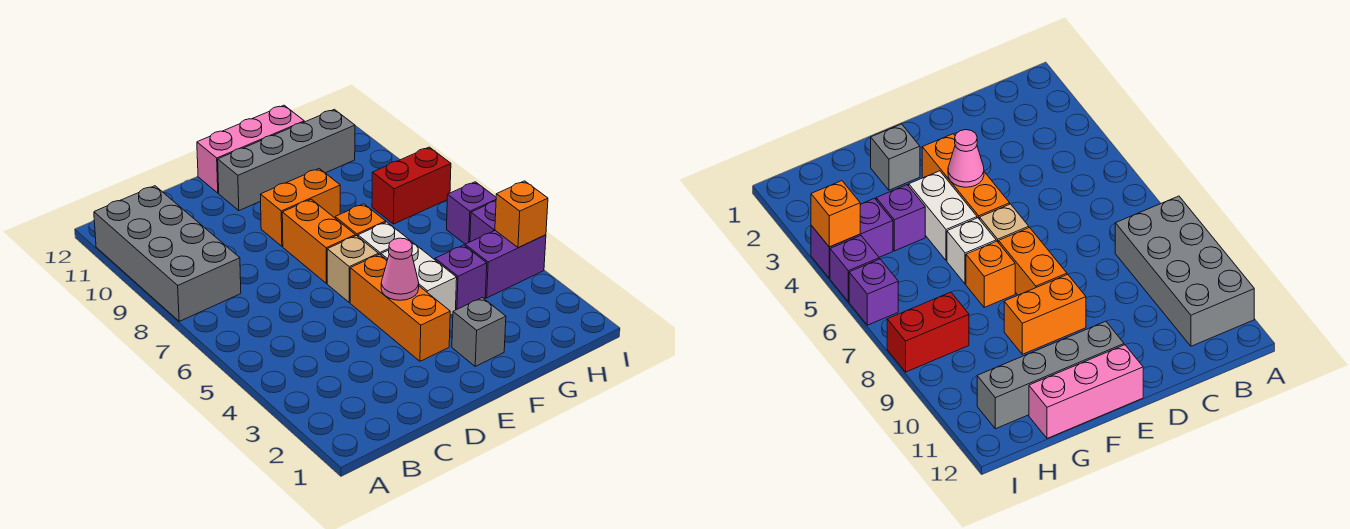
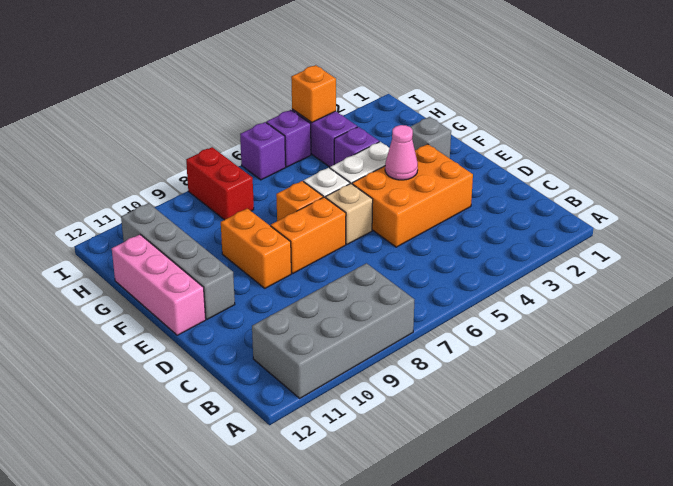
orange brick E3:E5 level 1 -> orange brick D3:E5 level 1

